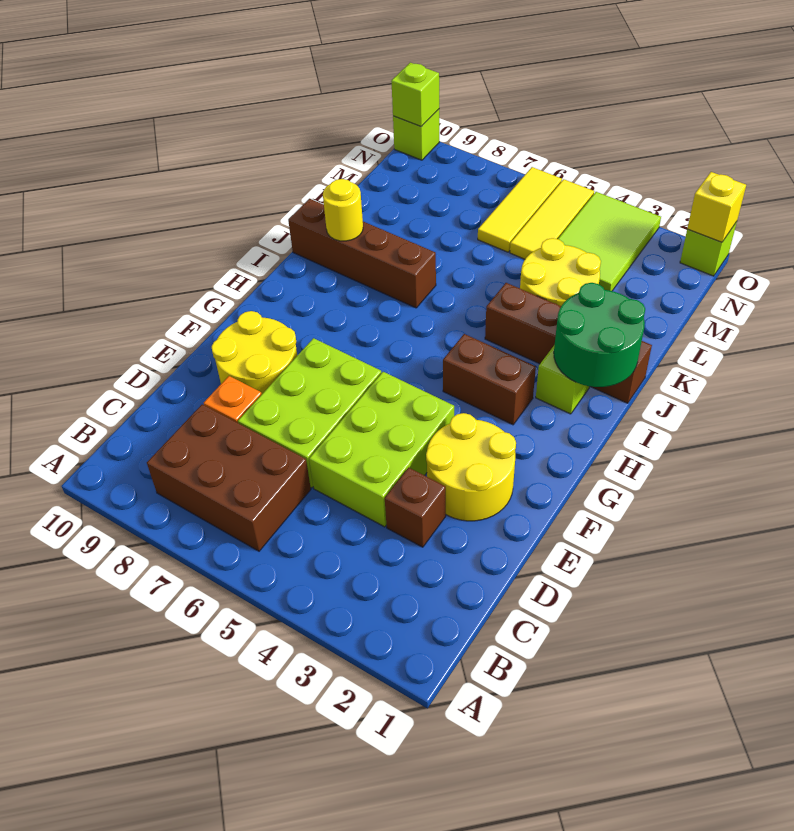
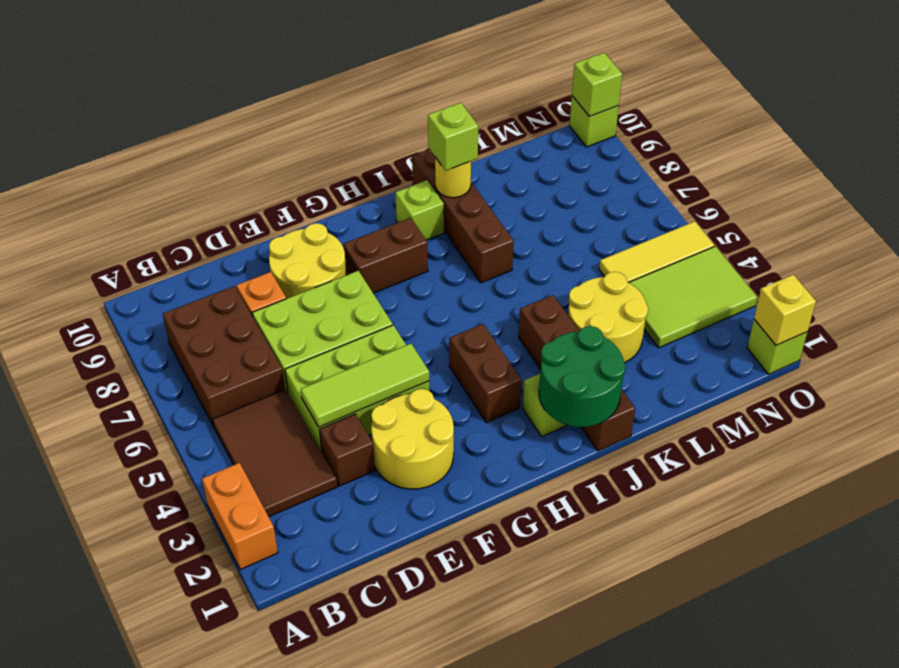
none -> orange brick A2:A3 level 1
none -> brown tile B3:C5 level 1
none -> lime tile D4:F4 level 2
none -> brown brick G8:H8 level 1
none -> lime brick I9 level 1
none -> lime brick J9 level 3
yellow tile M6:O6 level 1 -> none

